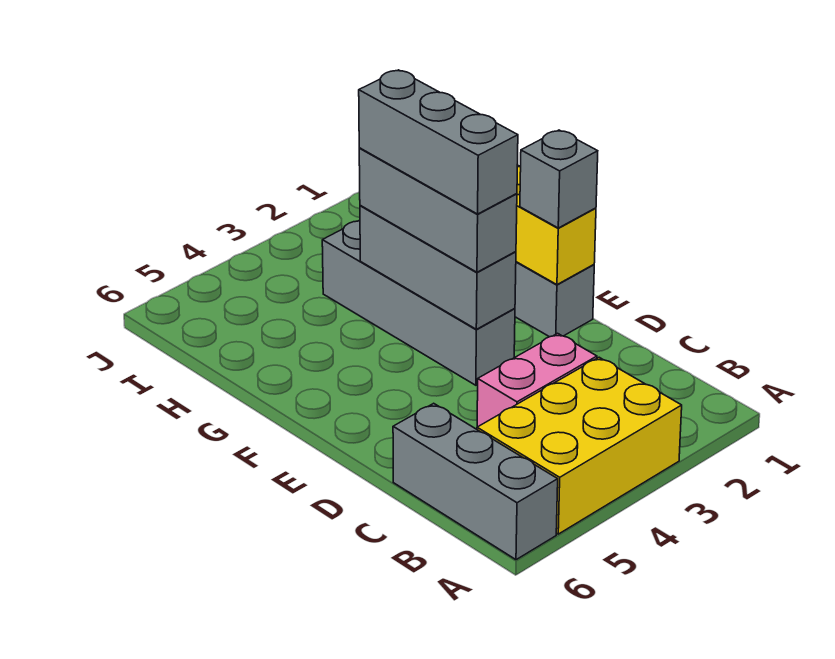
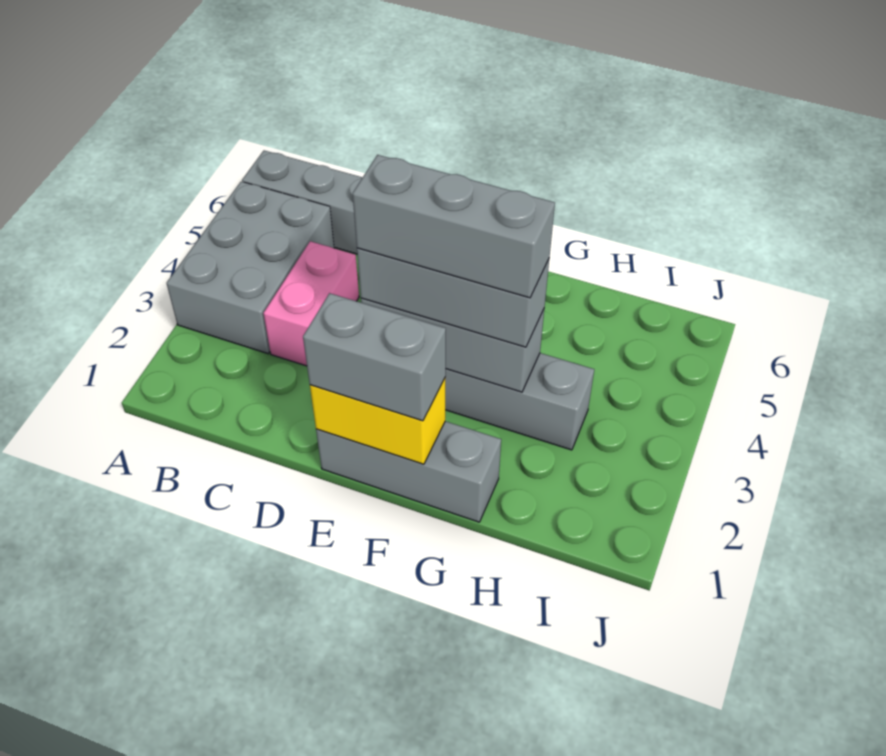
yellow brick A3:B5 level 1 -> grey brick A3:B5 level 1
grey brick E1 level 3 -> grey brick E1:F1 level 3

